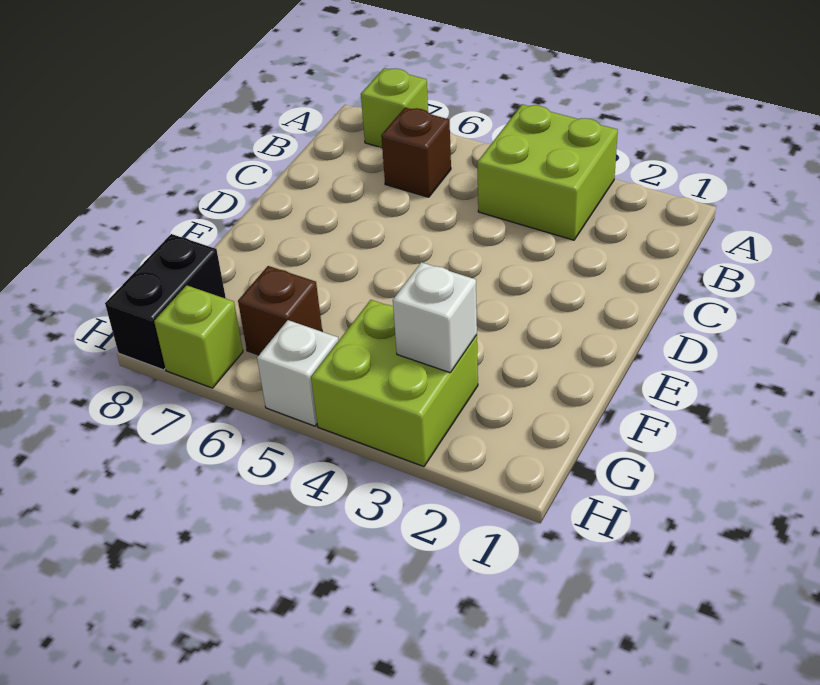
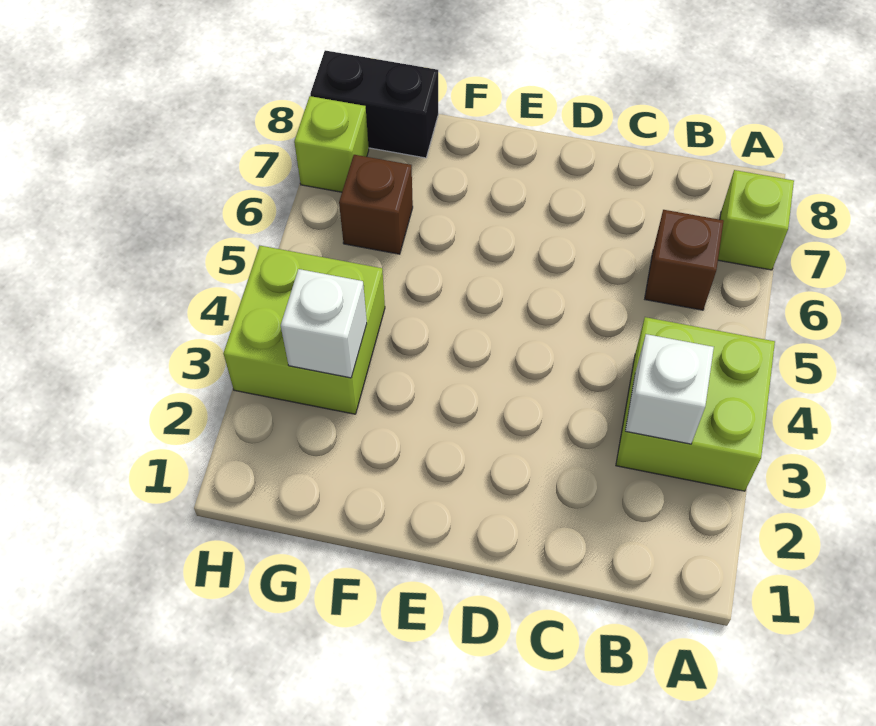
white brick H5 level 1 -> white brick B3 level 2

